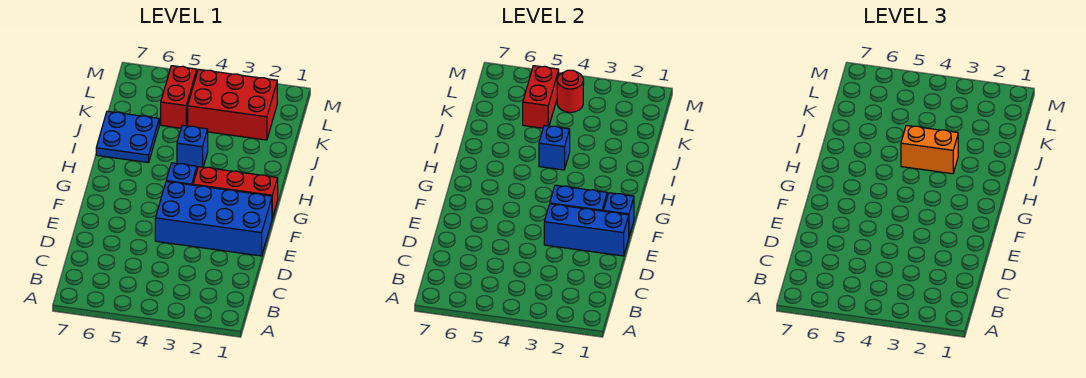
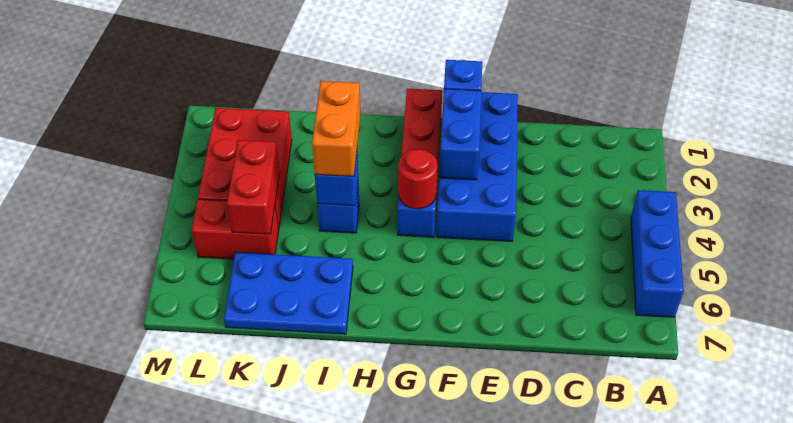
blue brick E1:E3 level 2 -> blue brick A4:A6 level 1
blue plate I6:J7 level 1 -> blue plate I6:K7 level 1
red brick K5:L5 level 2 -> red brick K4:K5 level 2
red round brick L4 level 2 -> red round brick G4 level 2

